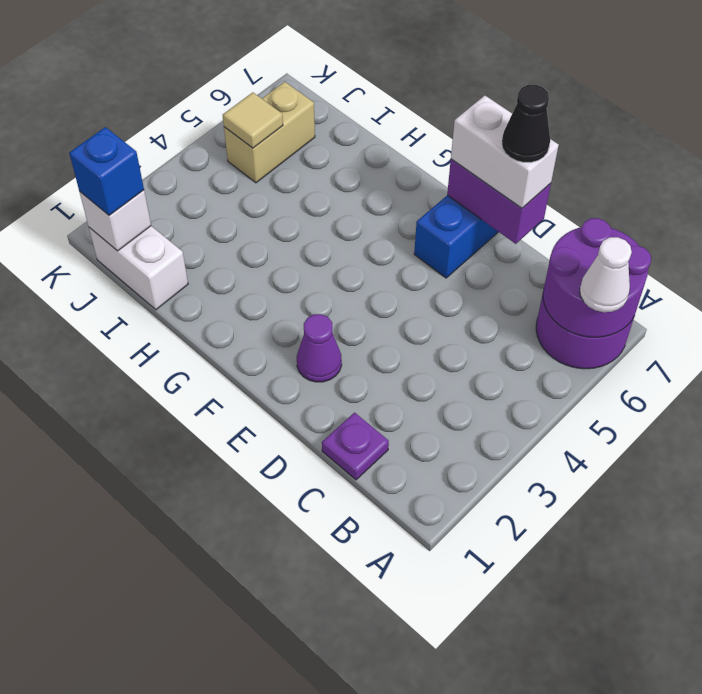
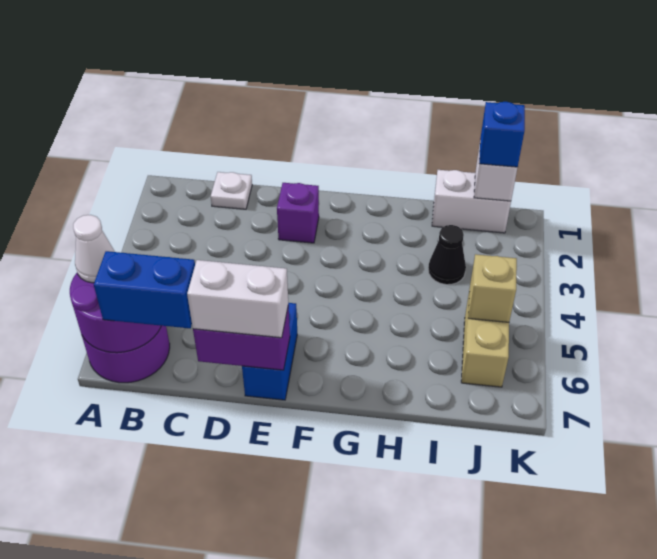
none -> blue brick B7:C7 level 3
purple plate C1 level 1 -> white plate C1 level 1
black cone D7 level 4 -> black cone I3 level 1
purple cone E2 level 1 -> purple brick E2 level 1
tan tile J5 level 2 -> tan brick J5 level 2

